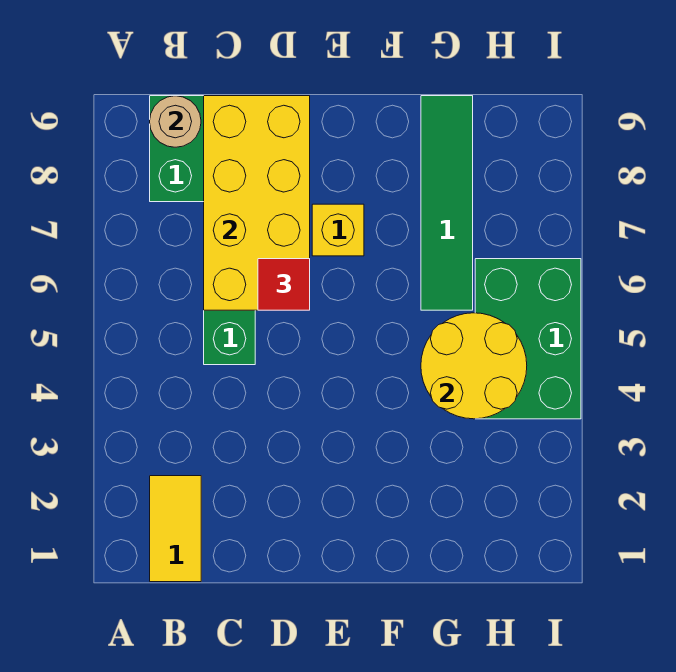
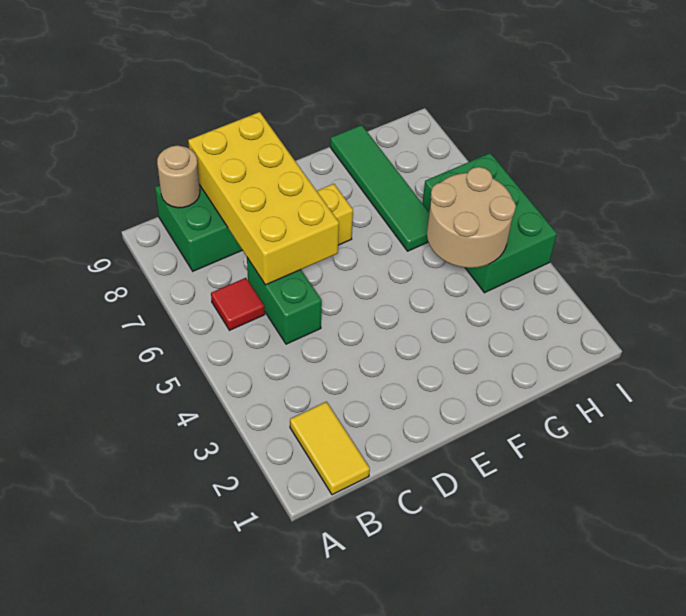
red tile D6 level 3 -> red tile B6 level 1
yellow round brick G4:H5 level 2 -> tan round brick G4:H5 level 2

